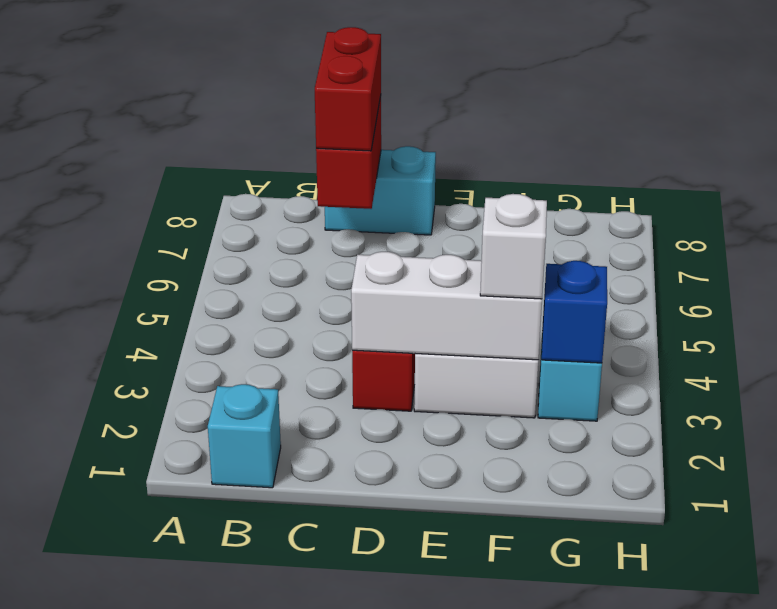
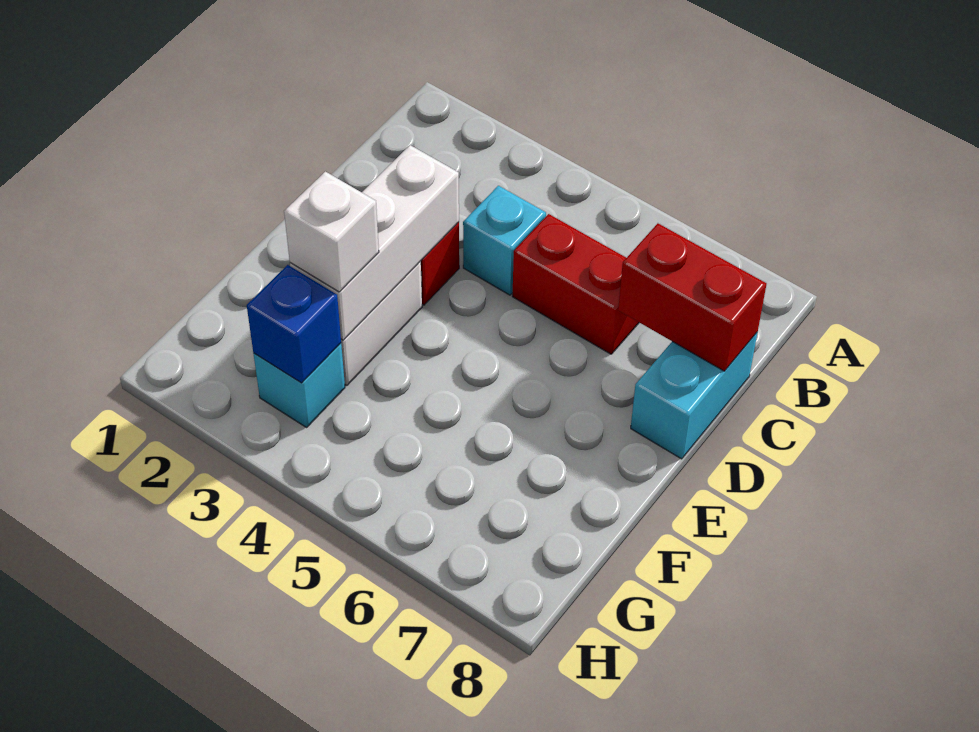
cyan brick B1 level 1 -> cyan brick C4 level 1
red brick C7:C8 level 3 -> red brick C5:C6 level 1

